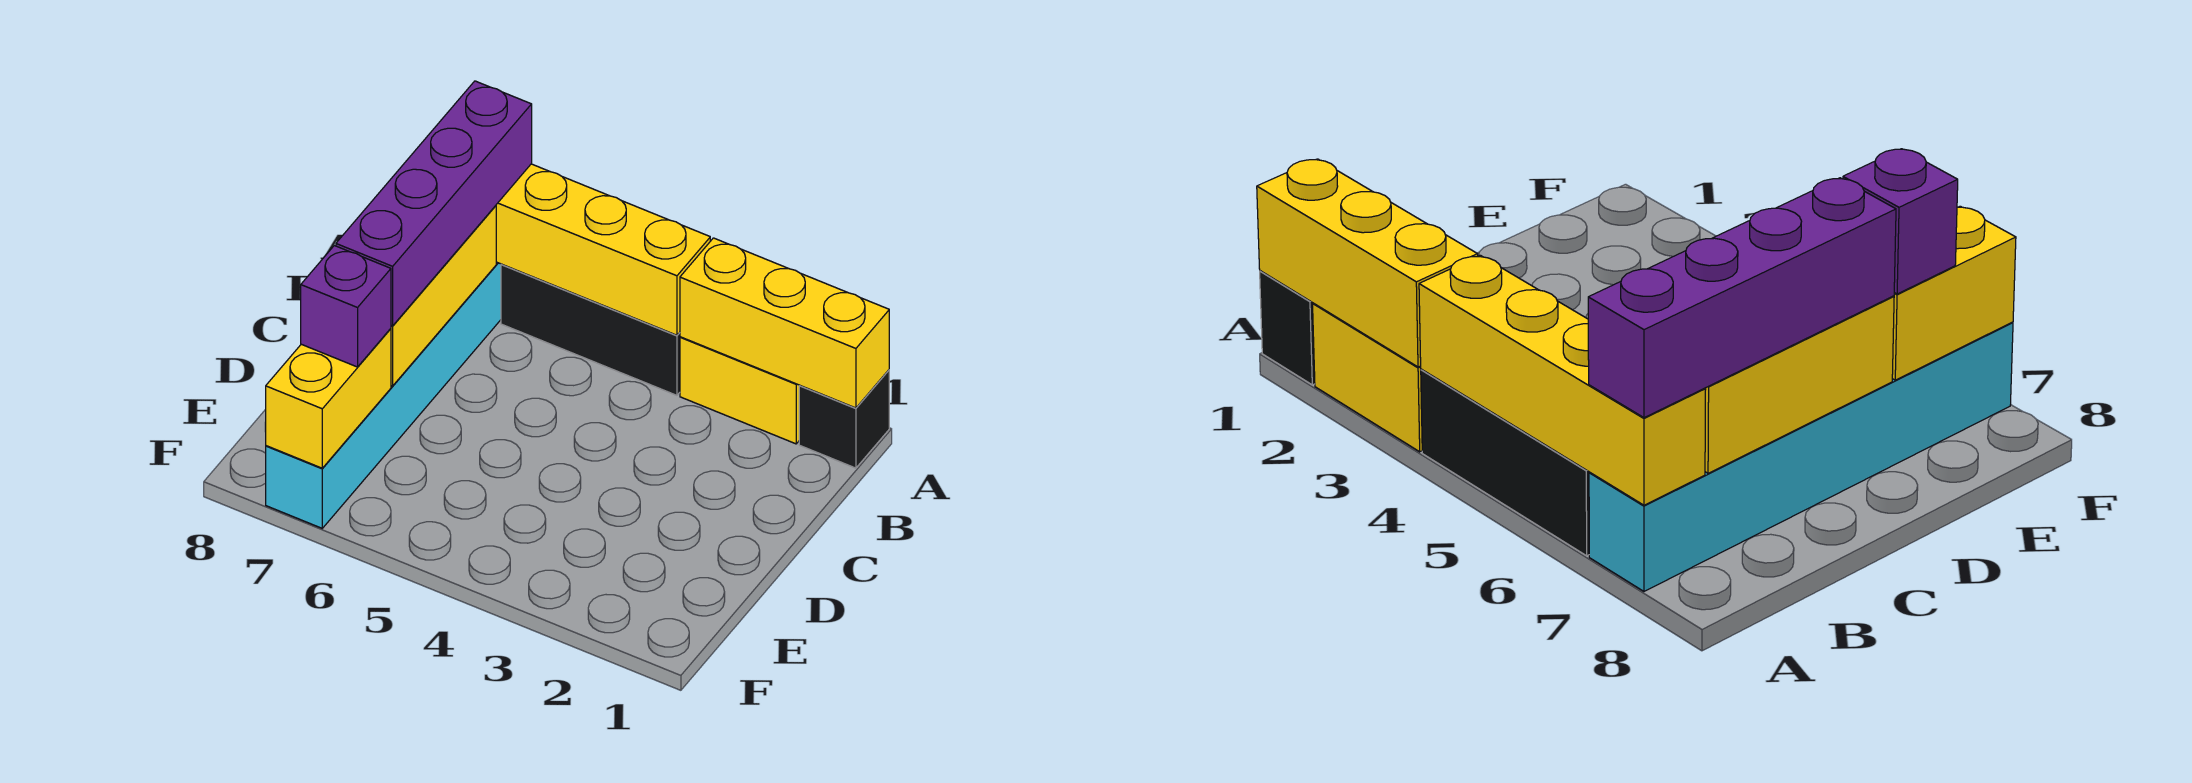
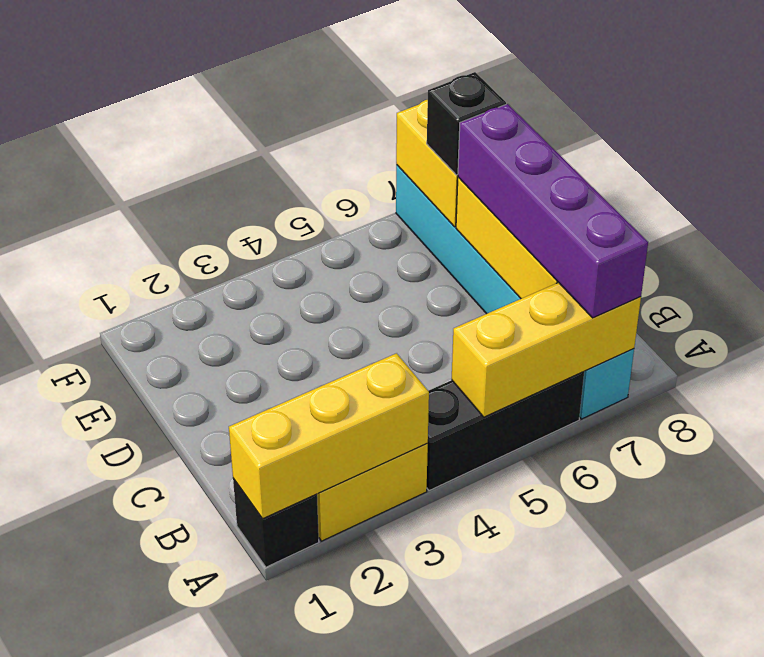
yellow brick A4:A7 level 2 -> yellow brick A5:A7 level 2
purple brick E7 level 3 -> black brick E7 level 3

